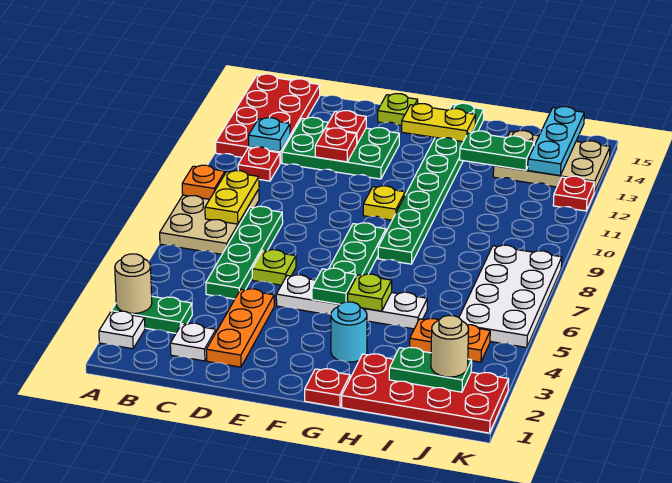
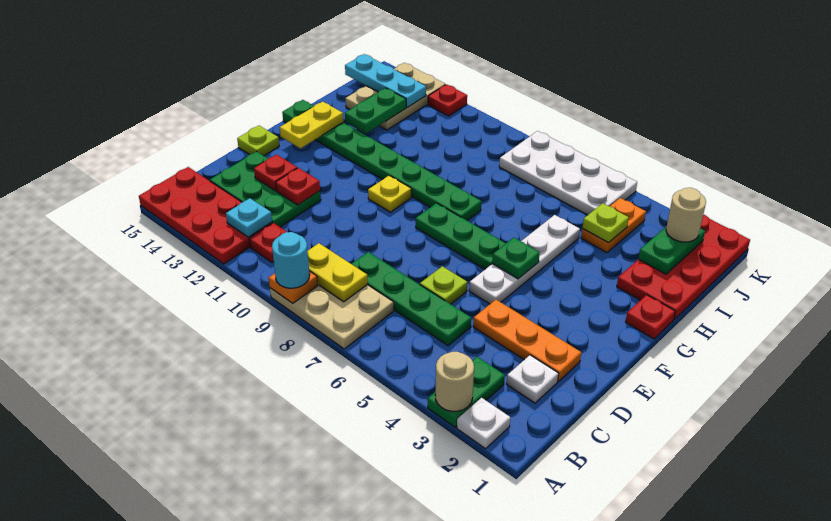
green plate C12:E13 level 1 -> green plate C12:D14 level 1
cyan round brick G3 level 1 -> cyan round brick A9 level 3
lime plate G5 level 2 -> lime plate I4 level 2

